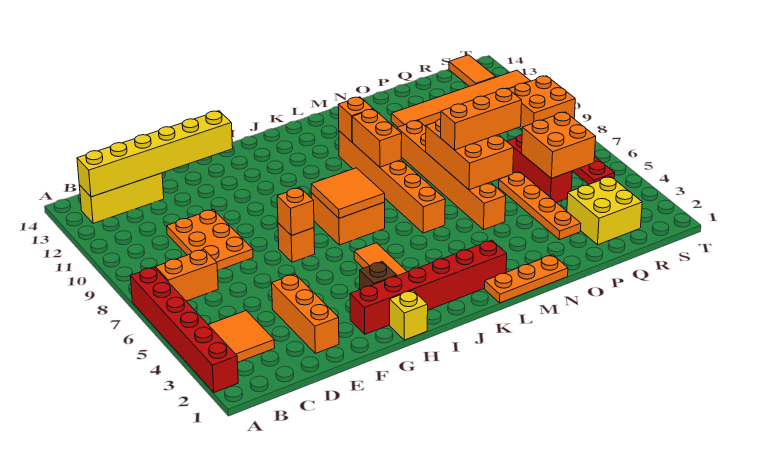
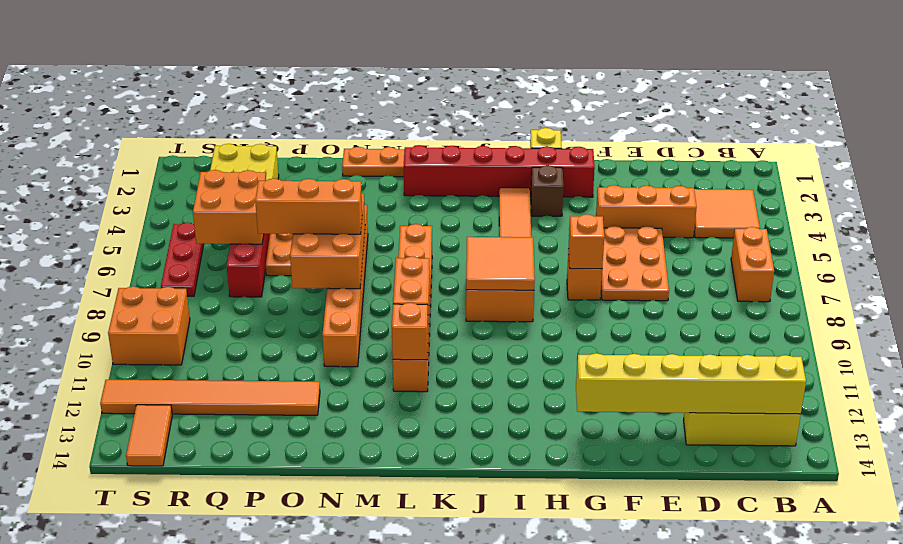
red brick A2:A7 level 1 -> none
orange brick B7:C7 level 1 -> orange brick B6:B7 level 1
orange plate D8:E10 level 1 -> orange plate E5:F7 level 1
orange brick E2:E4 level 1 -> orange brick D4:F4 level 1

